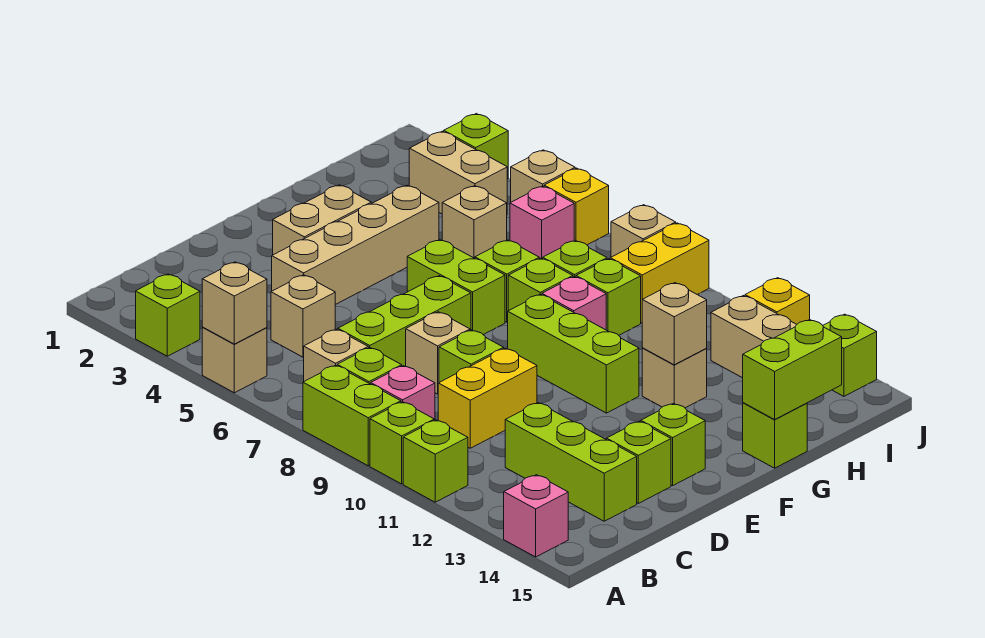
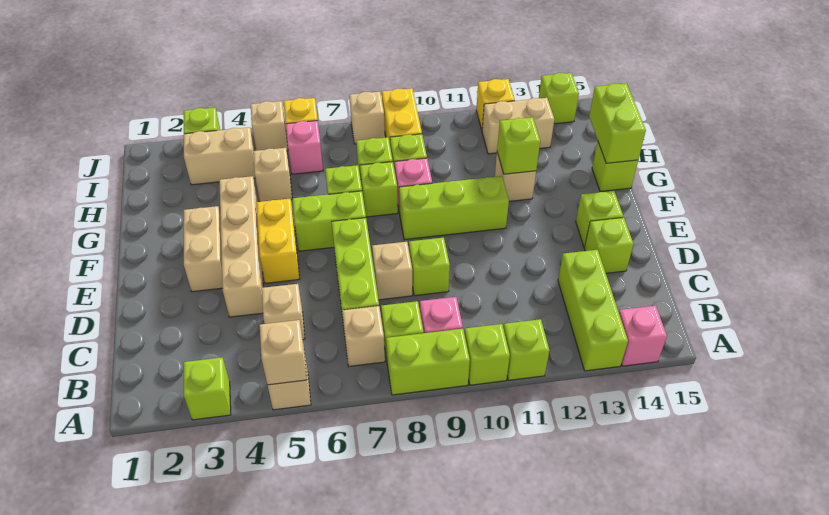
yellow brick C10:D10 level 1 -> yellow brick E5:F5 level 1
lime brick C12:C14 level 1 -> lime brick A13:C13 level 1
tan brick G12 level 2 -> lime brick G12 level 2

